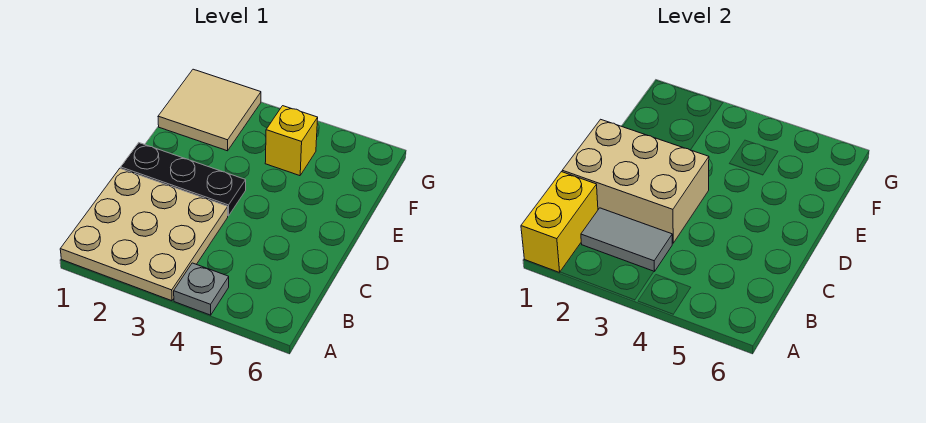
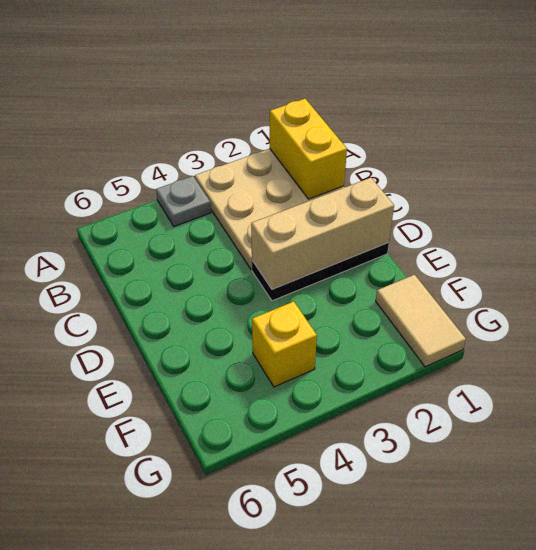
grey tile B2:B3 level 2 -> none
tan brick C1:D3 level 2 -> tan brick D1:D3 level 2
tan tile F1:G2 level 1 -> tan tile F1:G1 level 1

